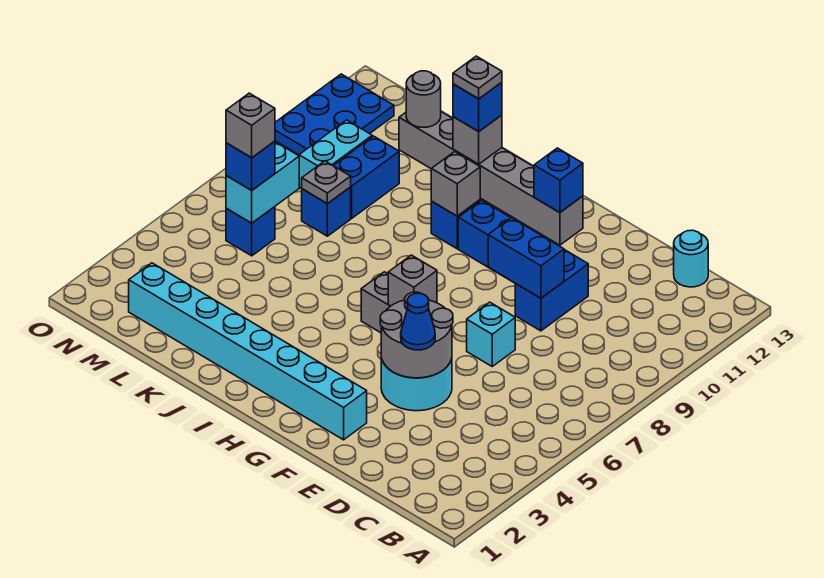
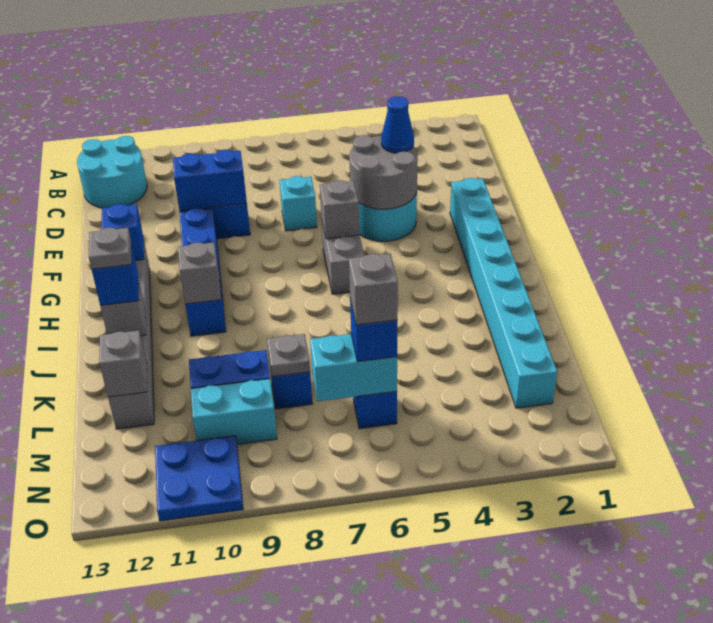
cyan round brick C13 level 1 -> cyan round brick B12:C13 level 1
blue brick E9:F9 level 2 -> blue brick E9:E10 level 2
grey round brick L12 level 2 -> grey brick L12 level 2
blue plate N10:O12 level 1 -> blue plate N10:O11 level 1

